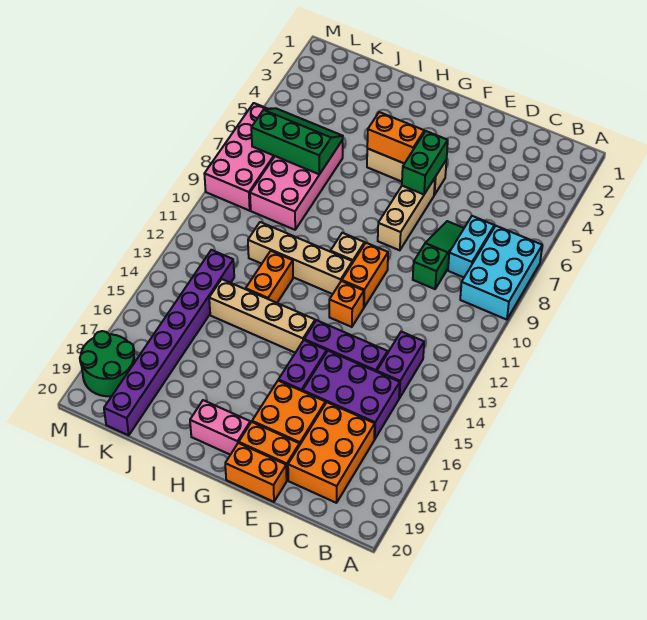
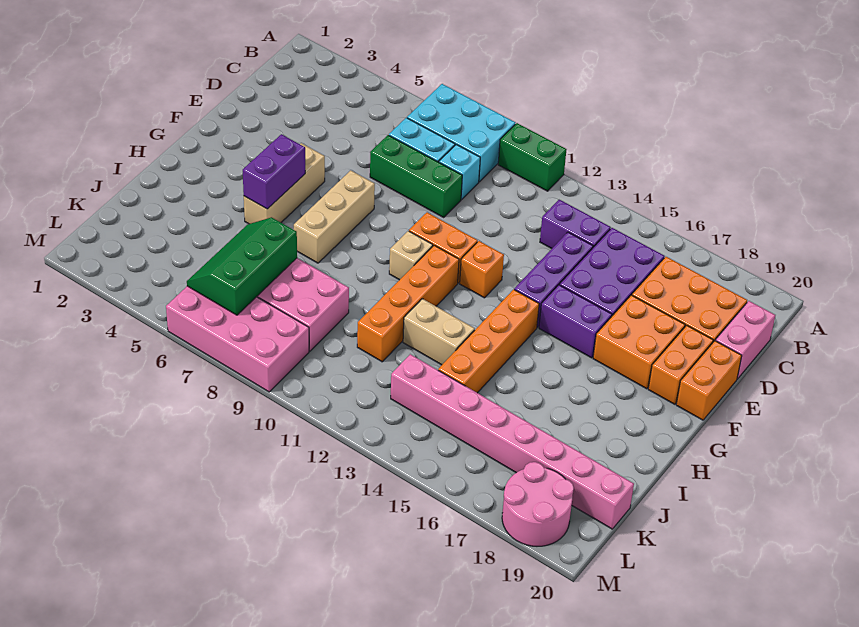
none -> cyan brick C9 level 1
green slope D7:D9 level 1 top 9 -> green brick D7:D9 level 1
green brick F5:F6 level 2 -> green brick A10:A11 level 1
tan brick F6:F8 level 1 -> tan brick F7:H7 level 1
orange brick G5:H5 level 2 -> purple brick G5:H5 level 2
tan brick G11:J11 level 1 -> orange brick G11:J11 level 1
tan brick G14:J14 level 1 -> orange brick G14:J14 level 1
pink brick G19:H19 level 1 -> pink brick C20:D20 level 1
orange brick I12:I13 level 1 -> tan brick I12:I13 level 1
purple brick K13:K20 level 1 -> pink brick K13:K20 level 1
green round brick L18:M19 level 1 -> pink round brick L18:M19 level 1

